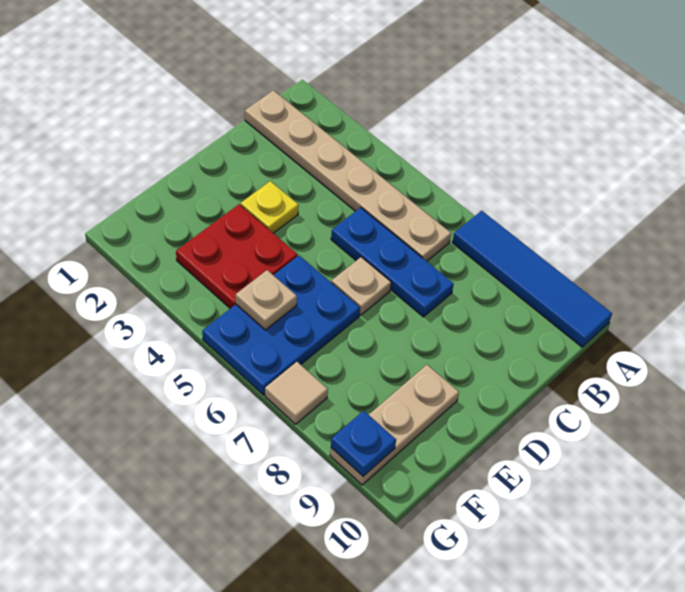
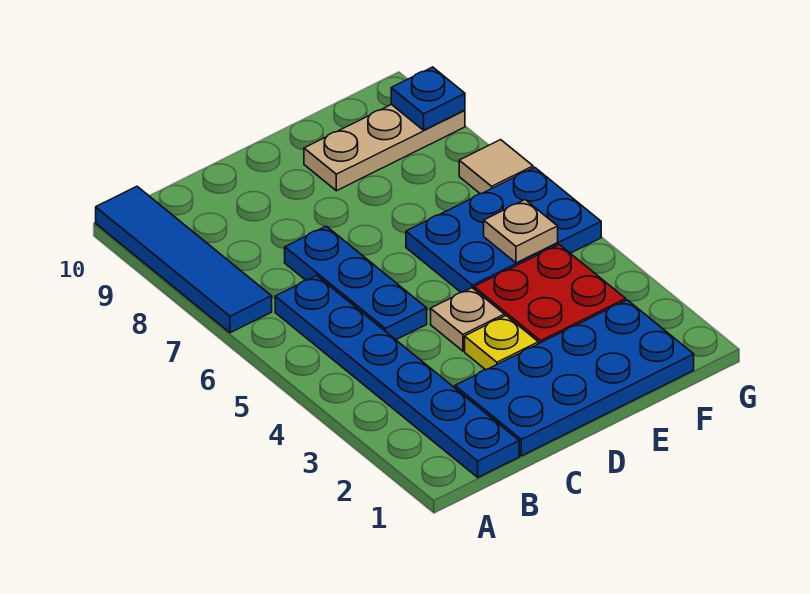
tan plate B1:B6 level 1 -> blue plate B1:B6 level 1
none -> blue plate C1:F2 level 1
tan plate D6 level 1 -> tan plate D4 level 1

